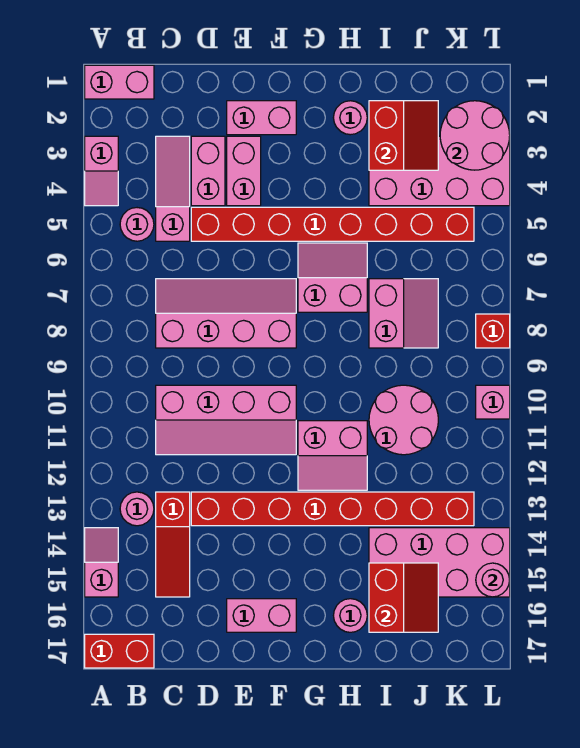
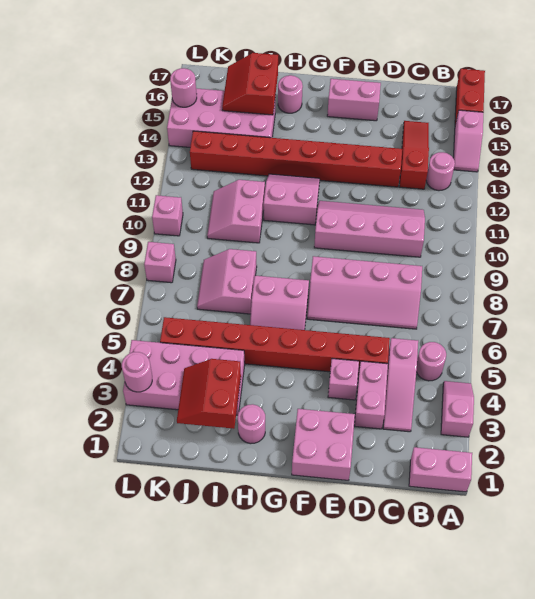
red brick A17:B17 level 1 -> red brick A16:A17 level 1
pink brick E2:F2 level 1 -> pink brick E1:F2 level 1
pink brick E3:E4 level 1 -> pink brick E4 level 1
pink round brick I10:J11 level 1 -> pink slope I10:J11 level 1 top I
pink round brick K2:L3 level 2 -> pink round brick L3 level 2
red brick L8 level 1 -> pink brick L8 level 1

